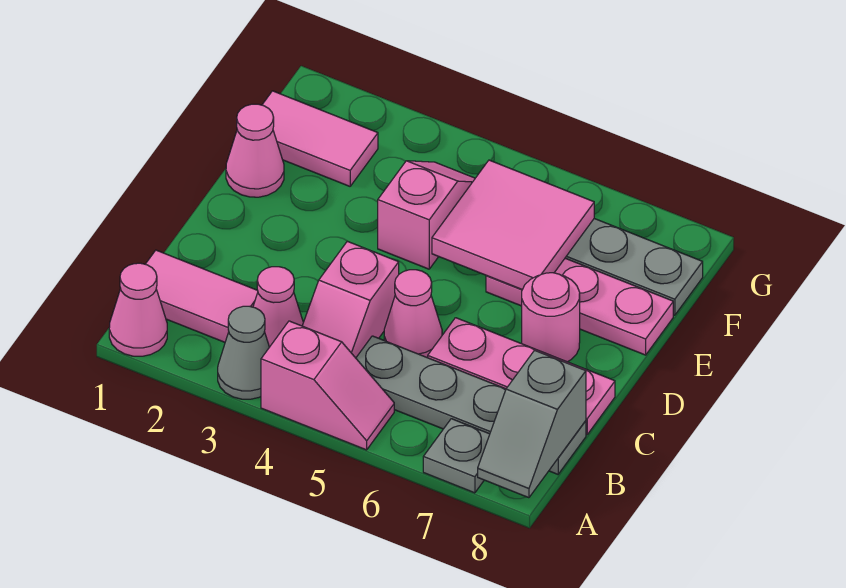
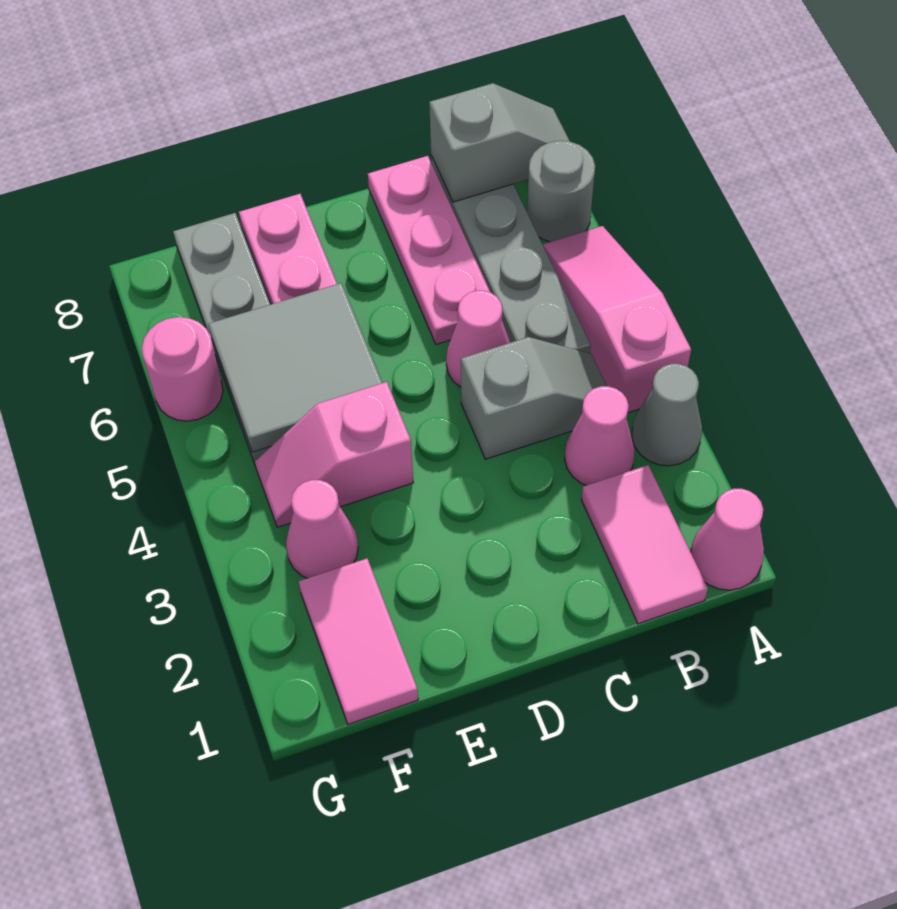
pink slope A4:A5 level 1 top 4 -> pink slope A4:A6 level 1 top 4
grey plate A7 level 1 -> grey round brick A7 level 1
pink slope B4:C4 level 1 top C -> grey slope B4:C4 level 1 top C
pink round brick D7 level 1 -> pink round brick G6 level 1
pink cone E1 level 1 -> pink cone F3 level 1
pink tile E5:F6 level 2 -> grey tile E5:F6 level 2

